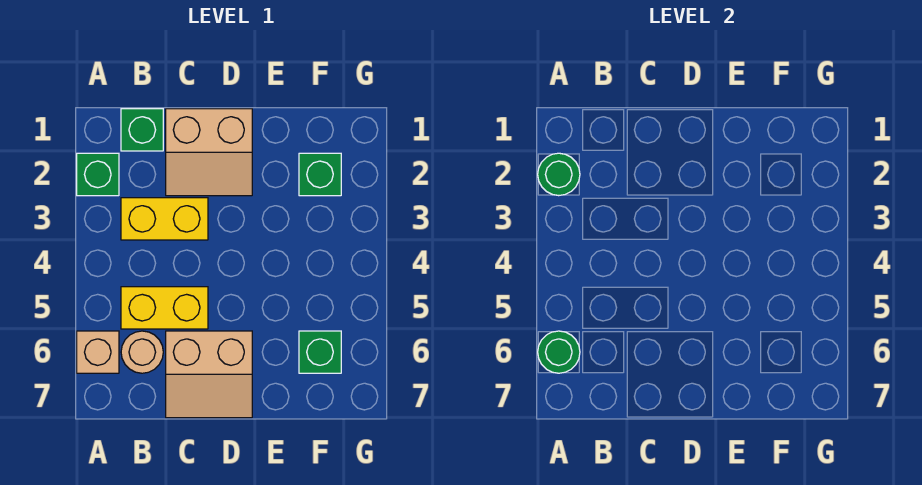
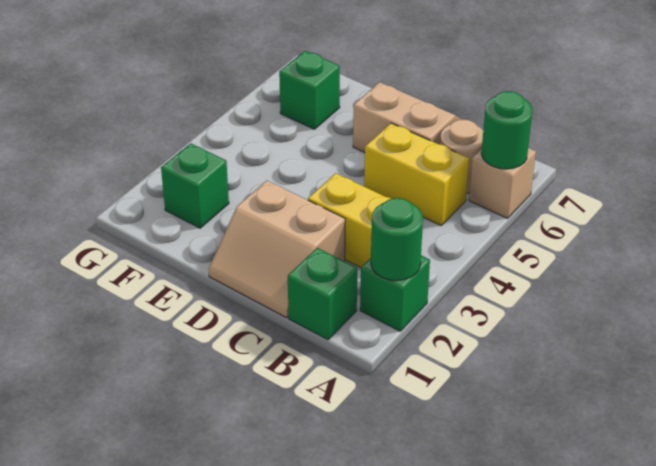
tan slope C1:D2 level 1 top 1 -> tan slope C1:D2 level 1 top 2

